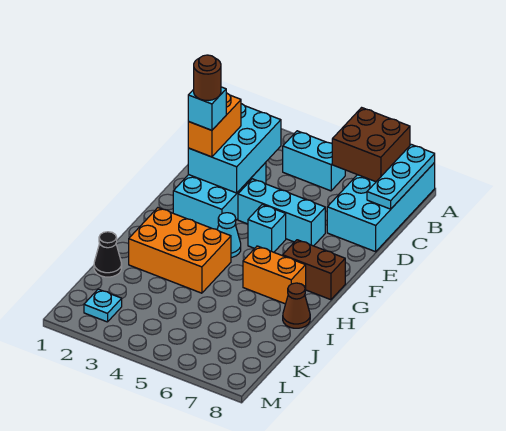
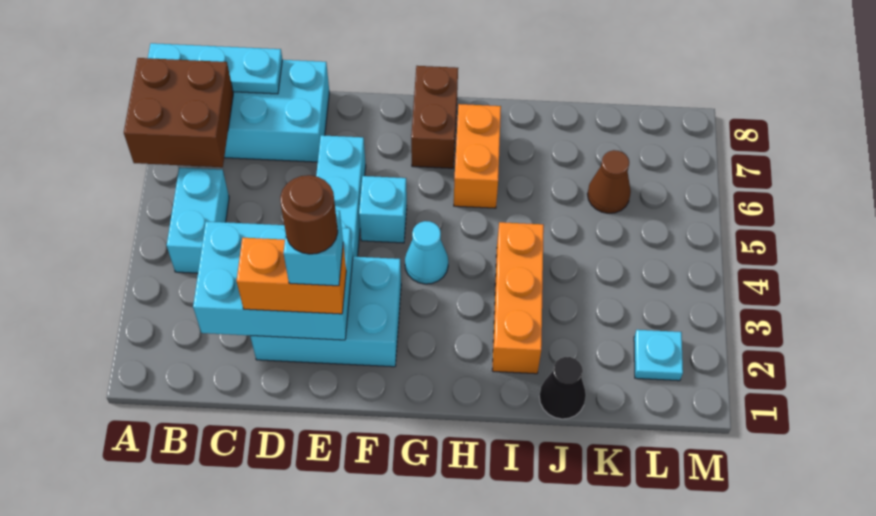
orange brick H2:I4 level 1 -> orange brick I2:I4 level 1
brown cone I8 level 1 -> brown cone K6 level 1

